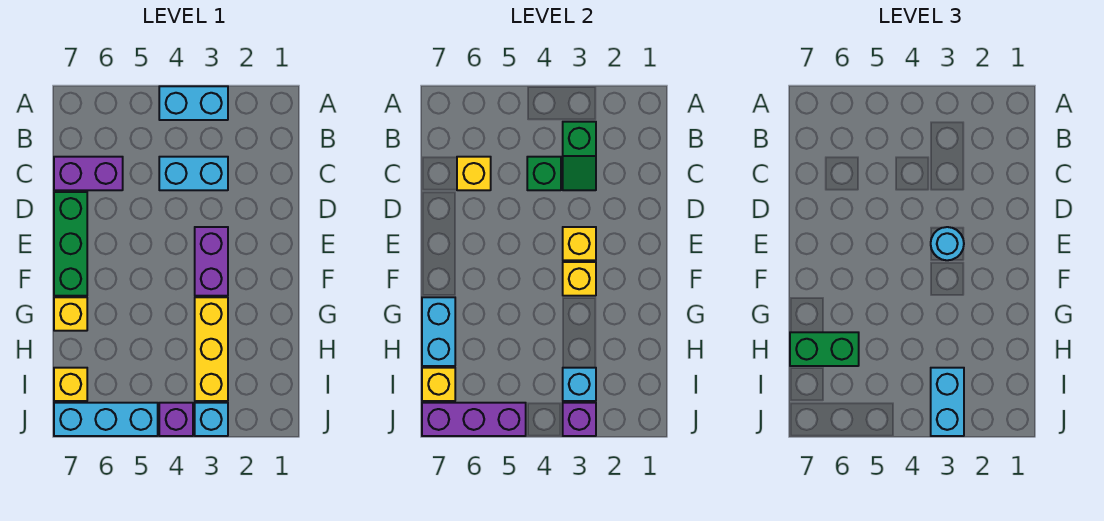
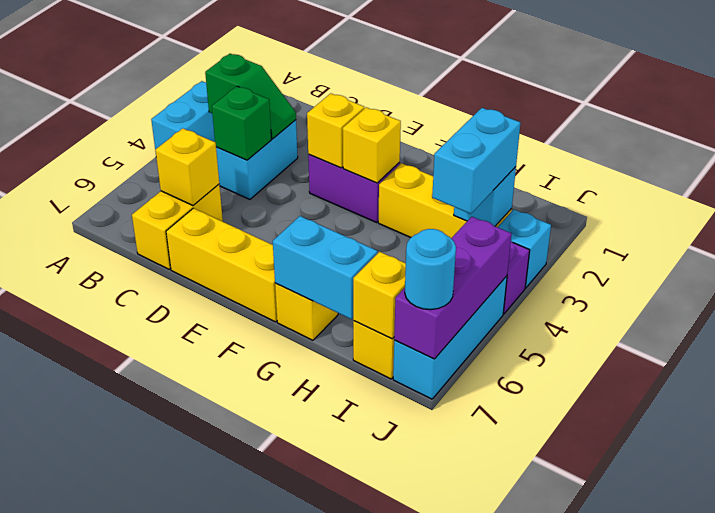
purple brick C6:C7 level 1 -> yellow brick C6:C7 level 1
green brick D7:F7 level 1 -> yellow brick D7:F7 level 1
cyan round brick E3 level 3 -> cyan round brick J7 level 3
green brick H6:H7 level 3 -> none
cyan brick I3:J3 level 3 -> cyan brick I3:I4 level 3
purple brick J3 level 2 -> none

